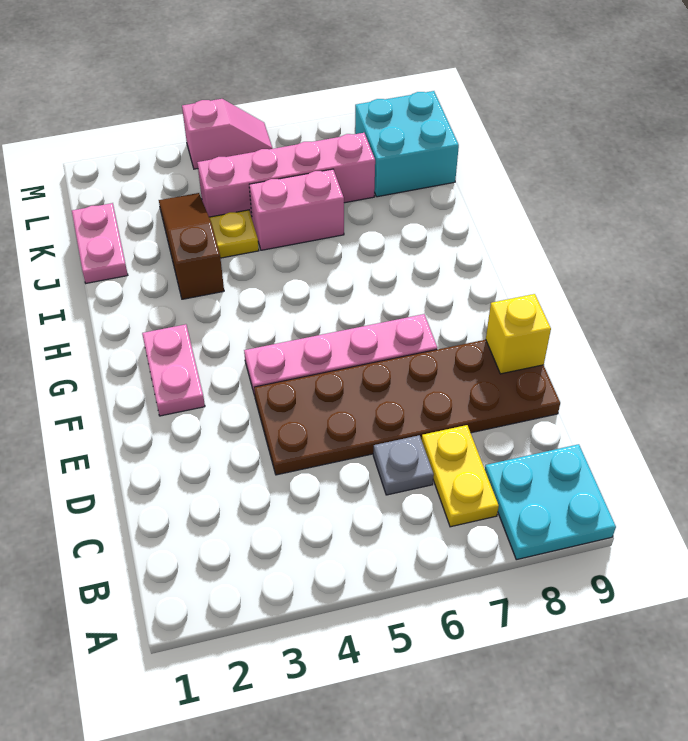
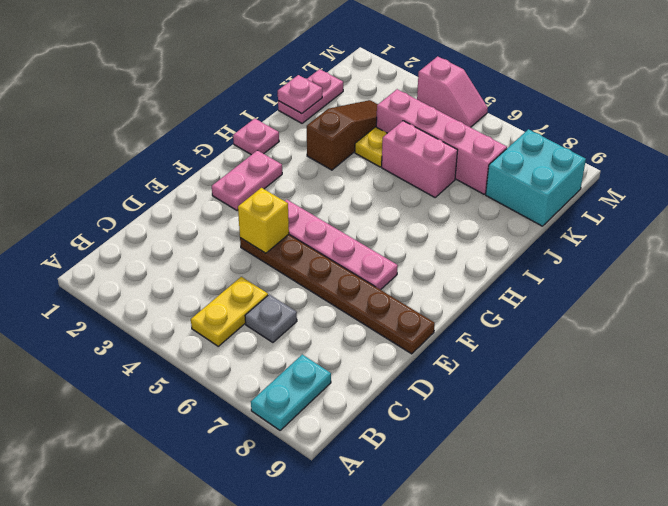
cyan plate A8:B9 level 1 -> cyan plate A8:B8 level 1
yellow plate B7:C7 level 1 -> yellow plate B5:C5 level 1
brown plate D4:E9 level 1 -> brown plate E4:E9 level 1
yellow brick E9 level 2 -> yellow brick E4 level 2
none -> pink plate H1 level 1
none -> pink plate J1 level 2

